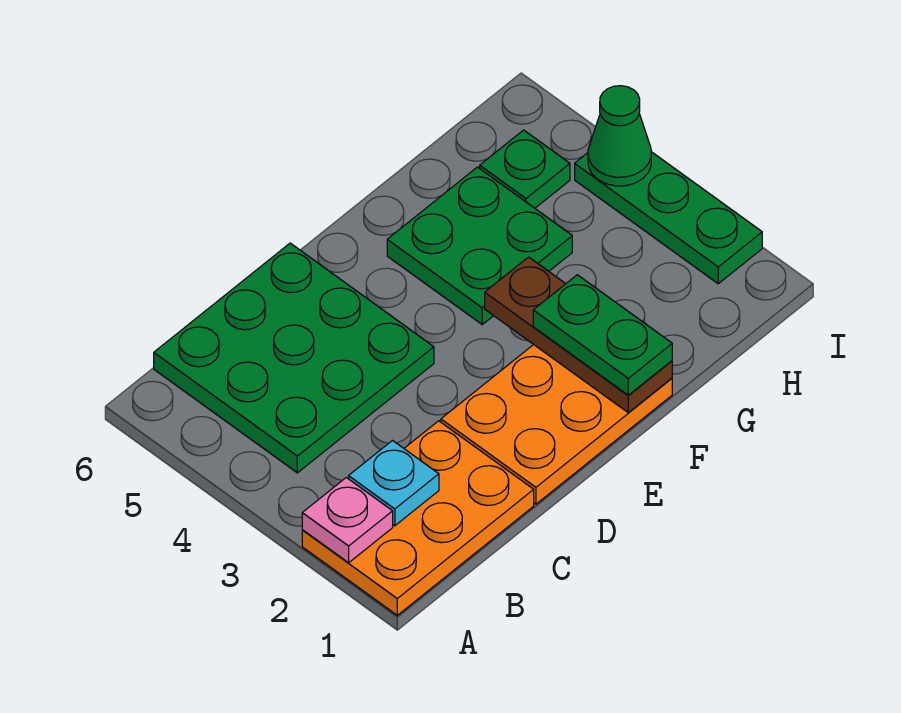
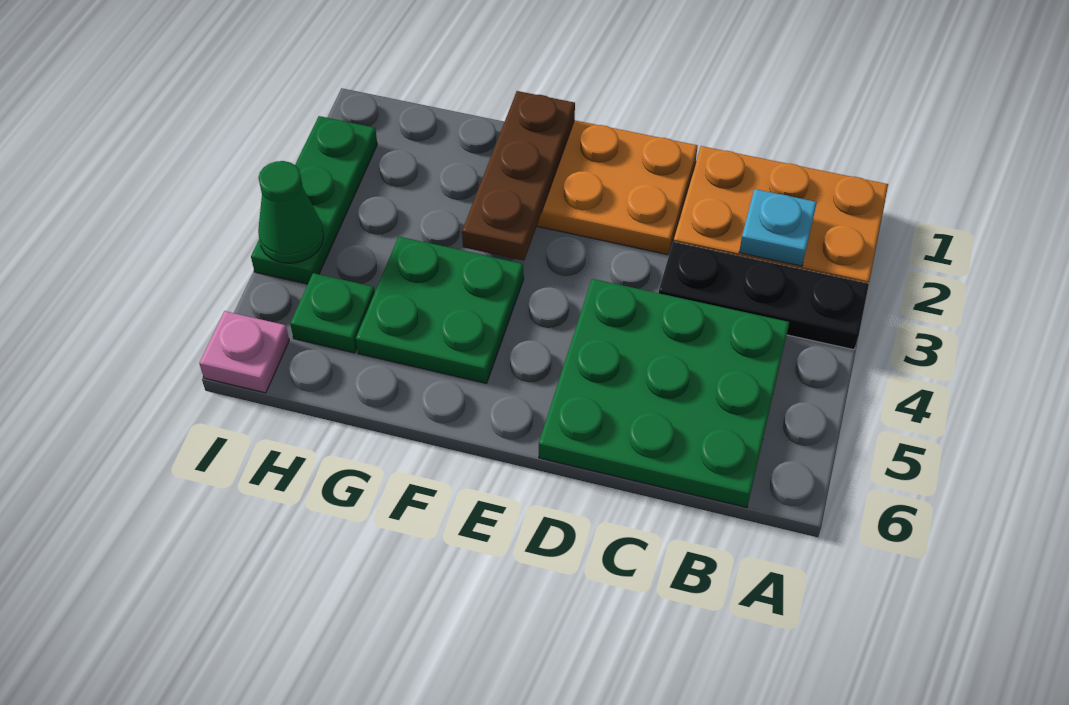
pink plate A2 level 2 -> pink plate I6 level 1
none -> black plate A3:C3 level 1
green plate F1:F2 level 3 -> none

